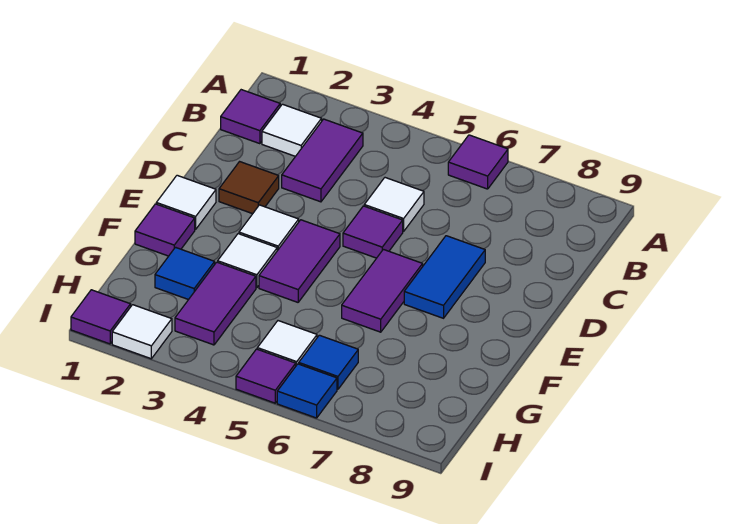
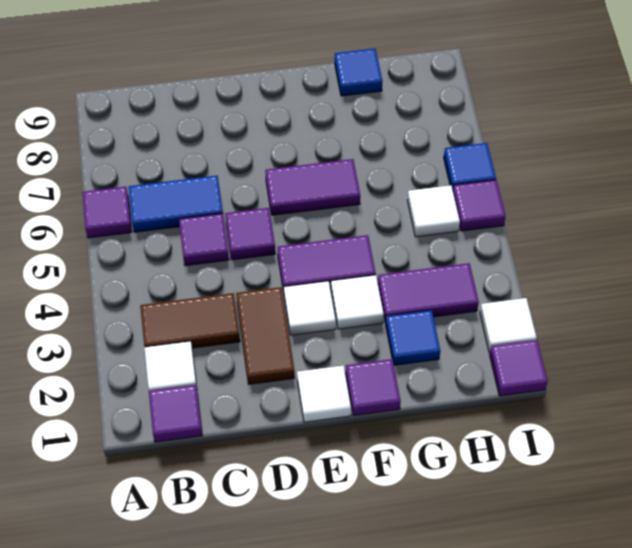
purple tile B3:C3 level 1 -> brown tile B3:C3 level 1
white tile C5 level 1 -> purple tile C5 level 1
brown tile D2 level 1 -> brown tile D2:D3 level 1
blue tile D7:E7 level 1 -> blue tile B6:C6 level 1
blue tile H6 level 1 -> blue tile G9 level 1

